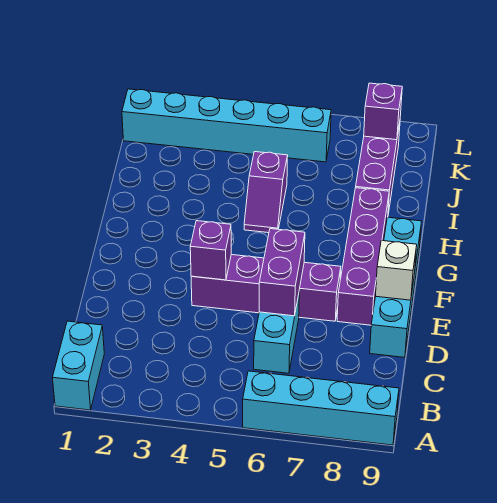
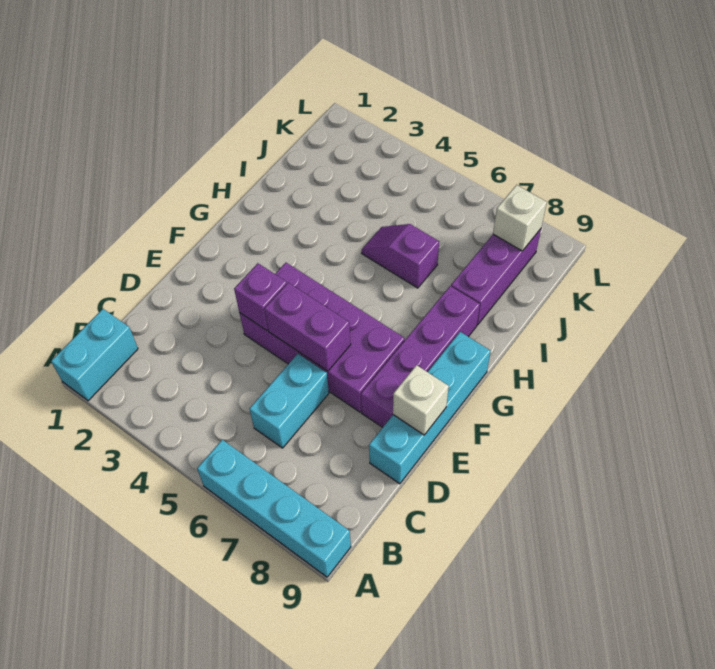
purple brick D6:E6 level 2 -> purple brick E5:E6 level 2
purple brick E4:E7 level 1 -> purple brick E4:F7 level 1
purple slope H5:I5 level 1 top I -> purple slope I5:I6 level 1 top 6
cyan brick K1:K6 level 1 -> none
purple brick K8 level 2 -> white brick K8 level 2

